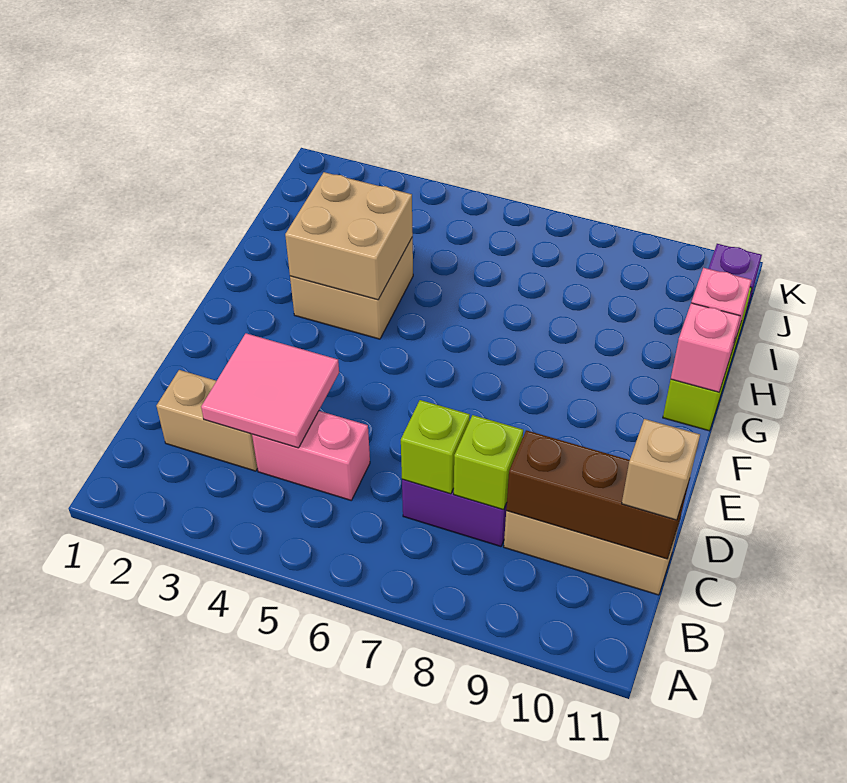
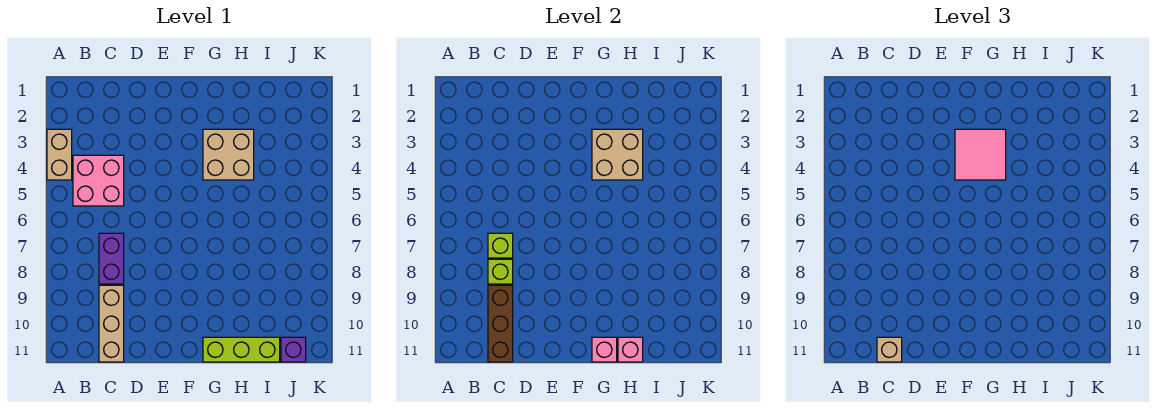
tan brick C2:C3 level 1 -> tan brick A3:A4 level 1
pink tile C3:D4 level 2 -> pink tile F3:G4 level 3
pink brick C4:C5 level 1 -> pink brick B4:C5 level 1

